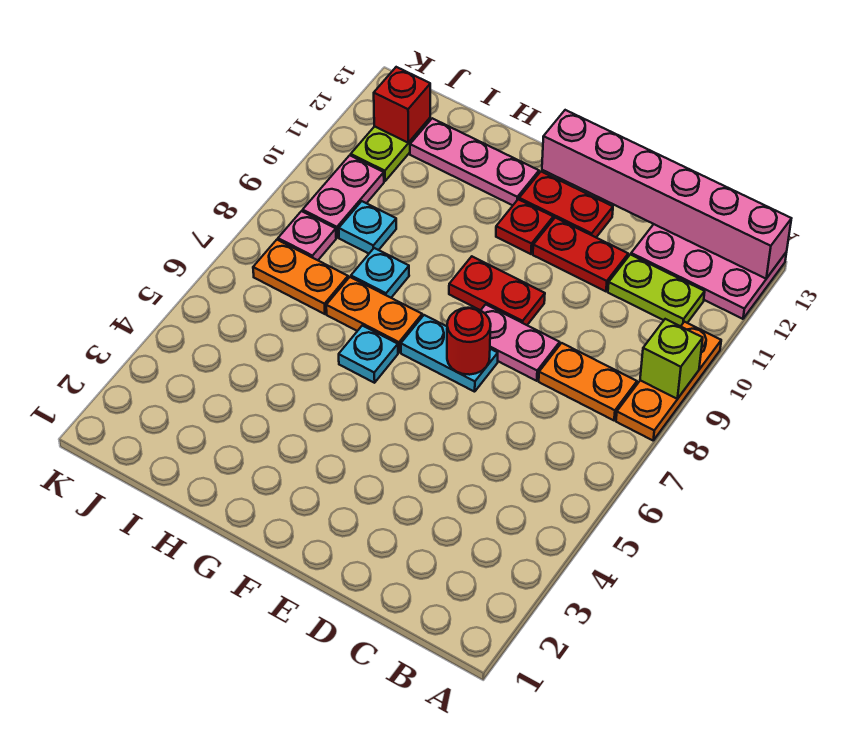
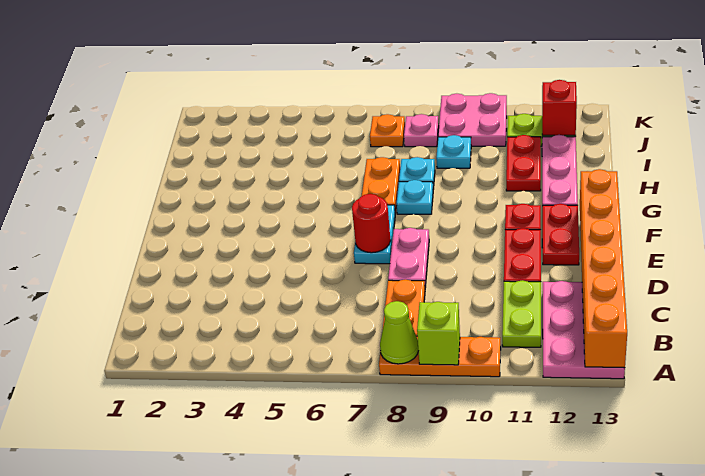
none -> lime cone A8 level 2
pink brick A13:F13 level 2 -> orange brick A13:F13 level 2
red plate E9:F9 level 1 -> red plate H11:I11 level 1
cyan plate G6 level 1 -> cyan plate G8 level 1
orange plate I7:J7 level 1 -> orange plate J7 level 1
pink plate J9:J10 level 1 -> pink plate J9:K10 level 1

